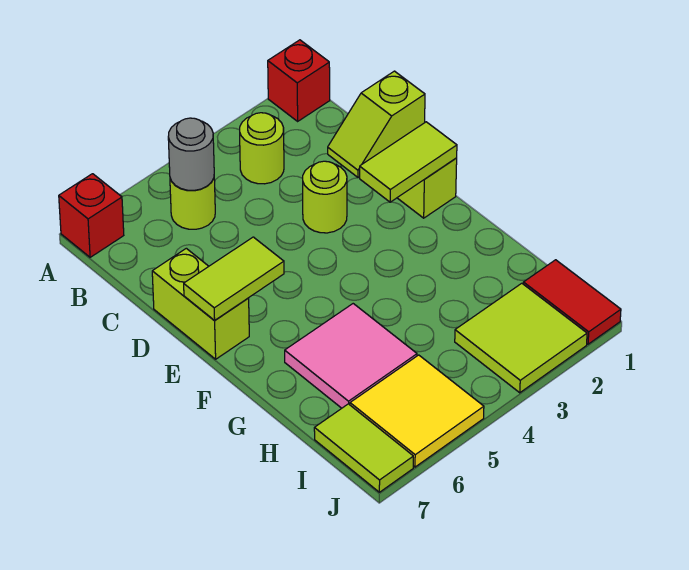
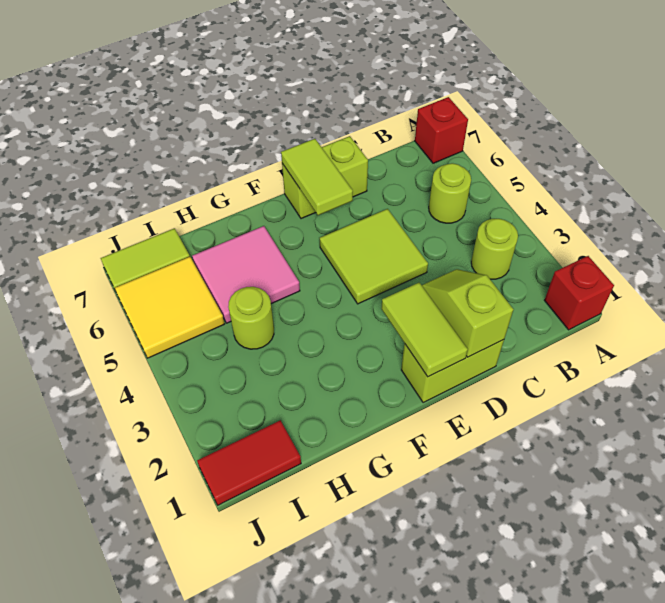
grey round brick B5 level 2 -> none
lime round brick D3 level 1 -> lime round brick H4 level 1
lime tile I2:J3 level 1 -> lime tile D4:E5 level 1

